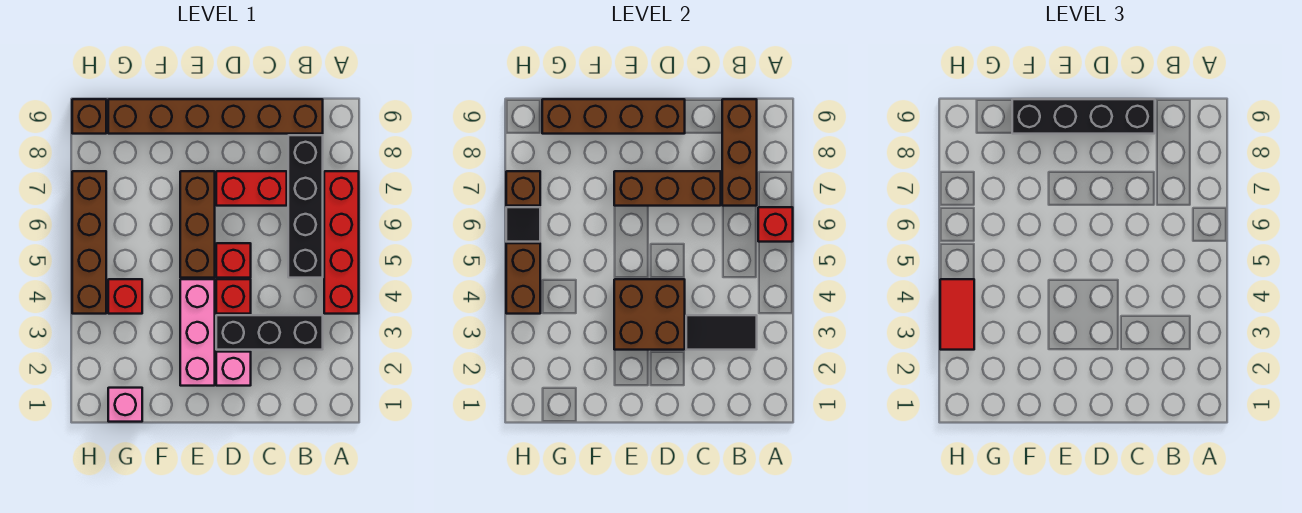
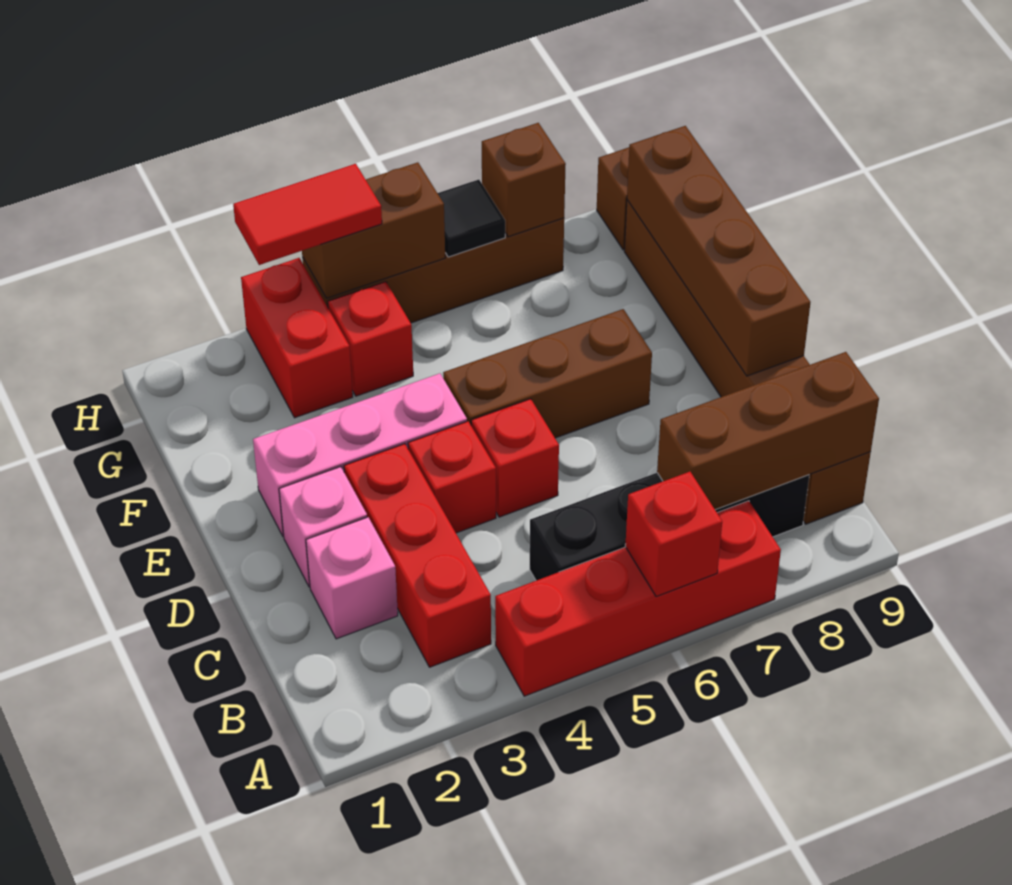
black brick B3:D3 level 1 -> red brick B3:D3 level 1
black tile B3:C3 level 2 -> none
red brick C7:D7 level 1 -> red brick G3:H3 level 1
brown brick C7:E7 level 2 -> none
black brick C9:F9 level 3 -> none
brown brick D3:E4 level 2 -> none
pink brick G1 level 1 -> pink brick C2 level 1

